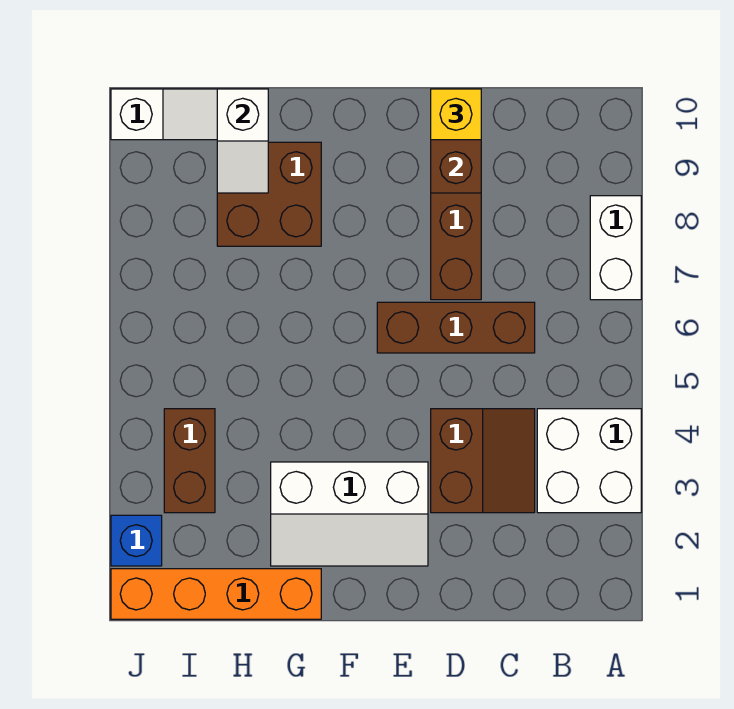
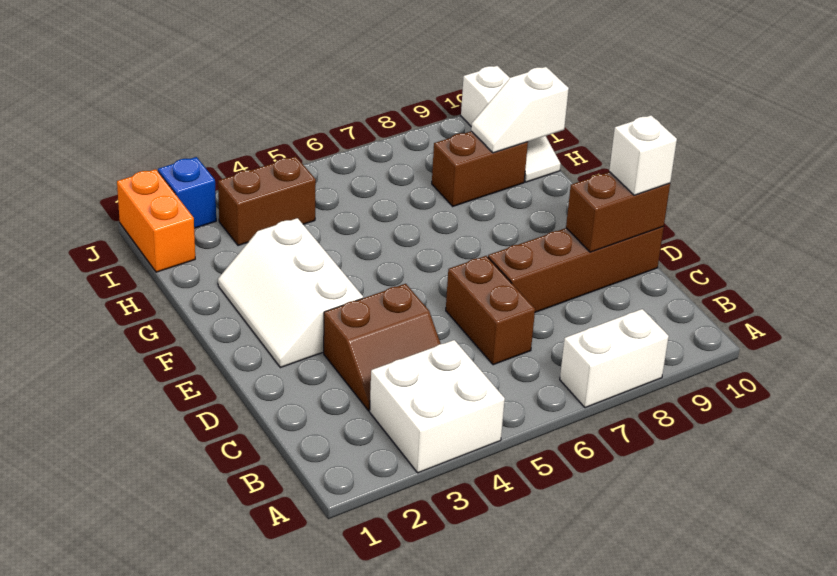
brown brick C6:E6 level 1 -> brown brick C6:D6 level 1
yellow brick D10 level 3 -> white brick D10 level 3
orange brick G1:J1 level 1 -> orange brick I1:J1 level 1
brown brick G8:H9 level 1 -> brown brick H8:H9 level 1

